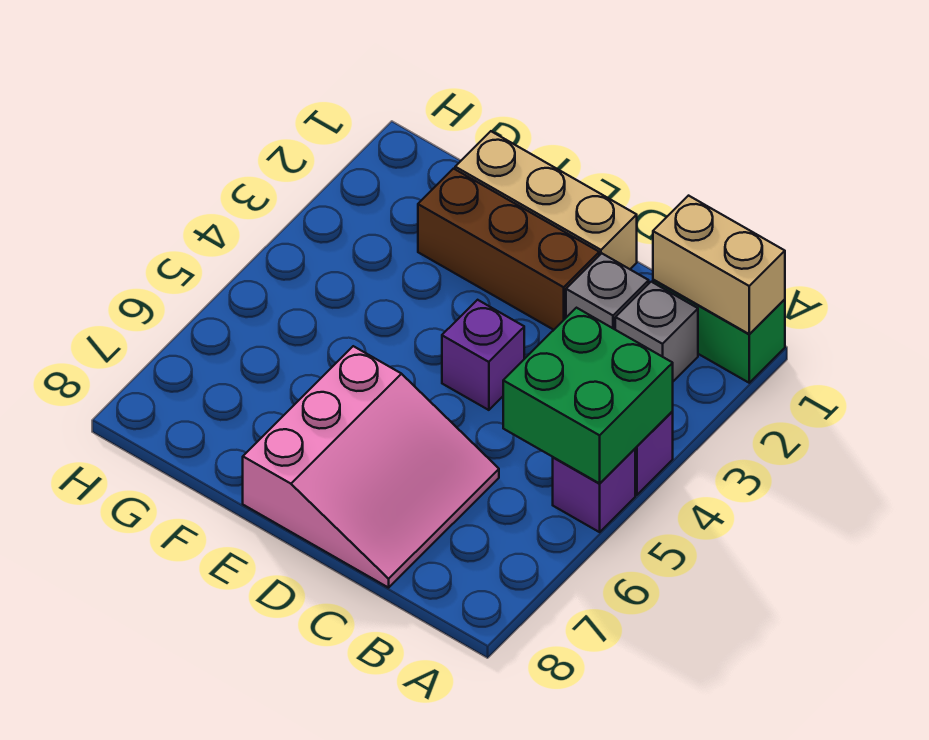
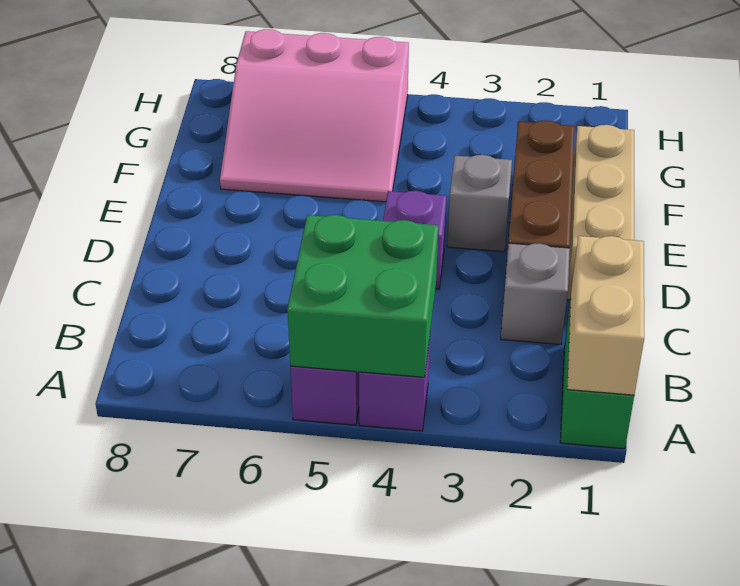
grey brick B2 level 1 -> grey brick E3 level 1
pink slope C6:E8 level 1 top E -> pink slope F5:H7 level 1 top H

